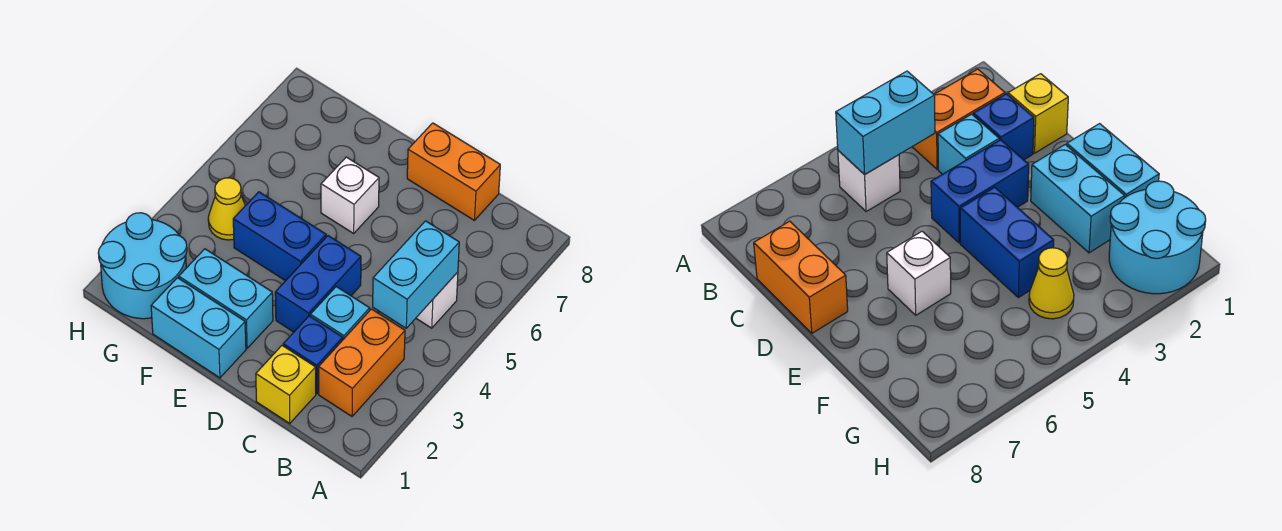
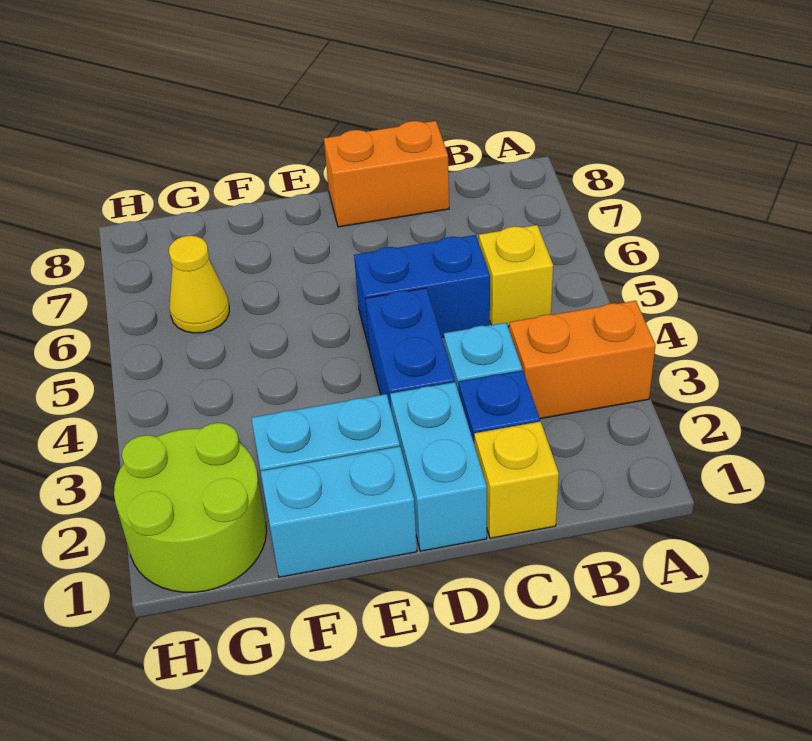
orange brick B2:B3 level 1 -> orange brick A3:B3 level 1
cyan brick B4:B5 level 2 -> cyan brick D1:D2 level 1
white brick B5 level 1 -> yellow brick B5 level 1
blue brick E4:F4 level 1 -> blue brick C5:D5 level 1
white brick E6 level 1 -> none
cyan round brick G1:H2 level 1 -> lime round brick G1:H2 level 1
yellow cone G4 level 1 -> yellow cone G6 level 1

